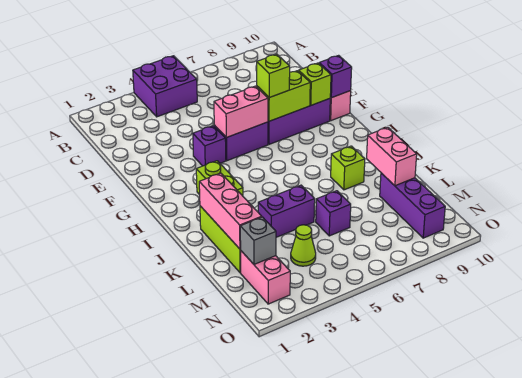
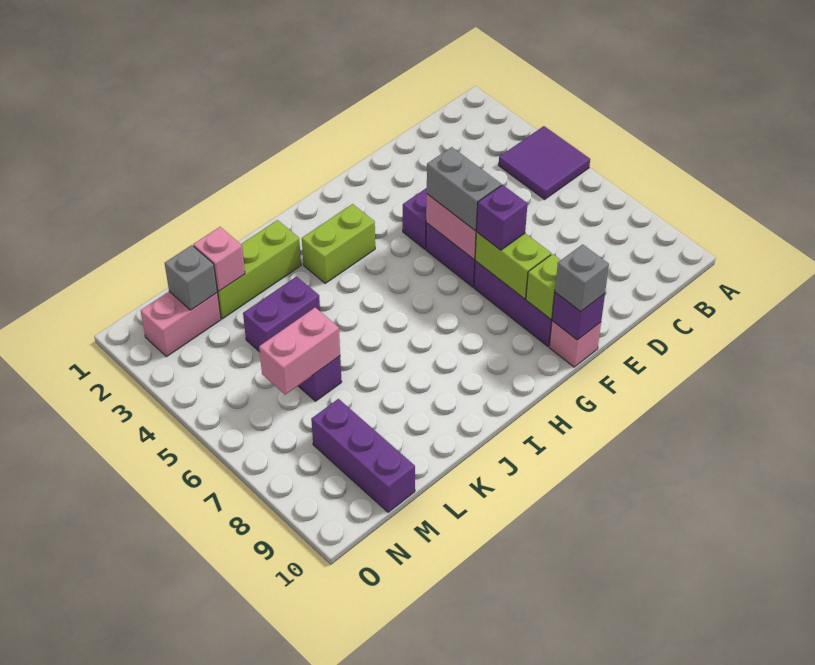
purple brick A4:B5 level 1 -> purple tile A4:B5 level 1
none -> grey brick F5:F6 level 3
lime brick F7 level 3 -> purple brick F7 level 3
none -> grey brick F10 level 3
pink brick J2:L2 level 2 -> pink brick L2 level 2
lime brick J8 level 1 -> none
purple brick K4:K5 level 1 -> purple brick K4:L4 level 1
pink brick K9:L9 level 2 -> pink brick L6:M6 level 2
purple brick L9:N9 level 1 -> purple brick M8:M10 level 1
lime cone M4 level 1 -> none

